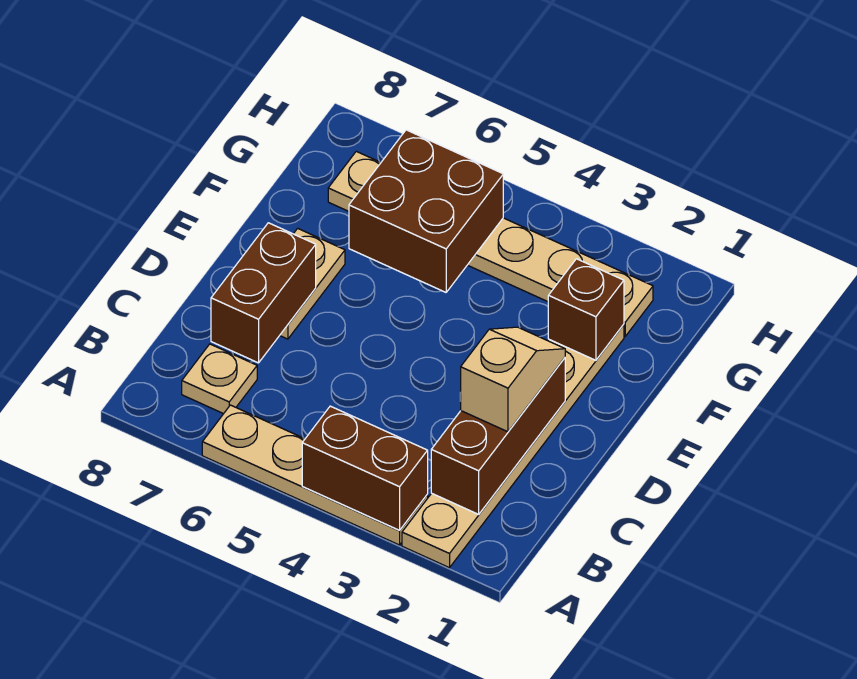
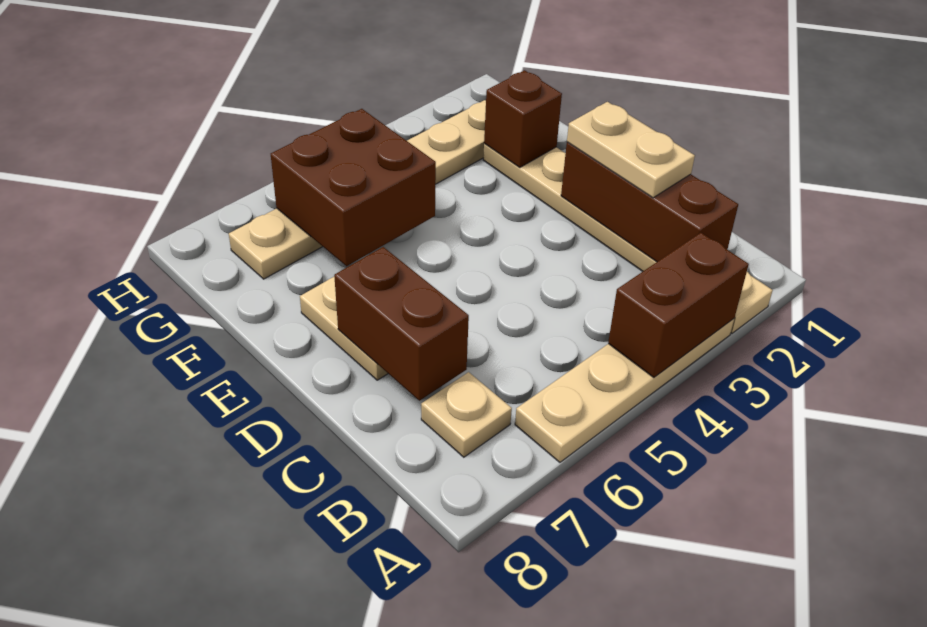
tan slope C2:D2 level 3 top C -> tan plate C2:D2 level 3

